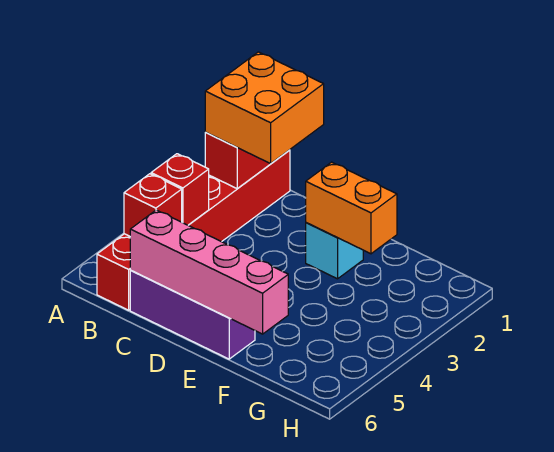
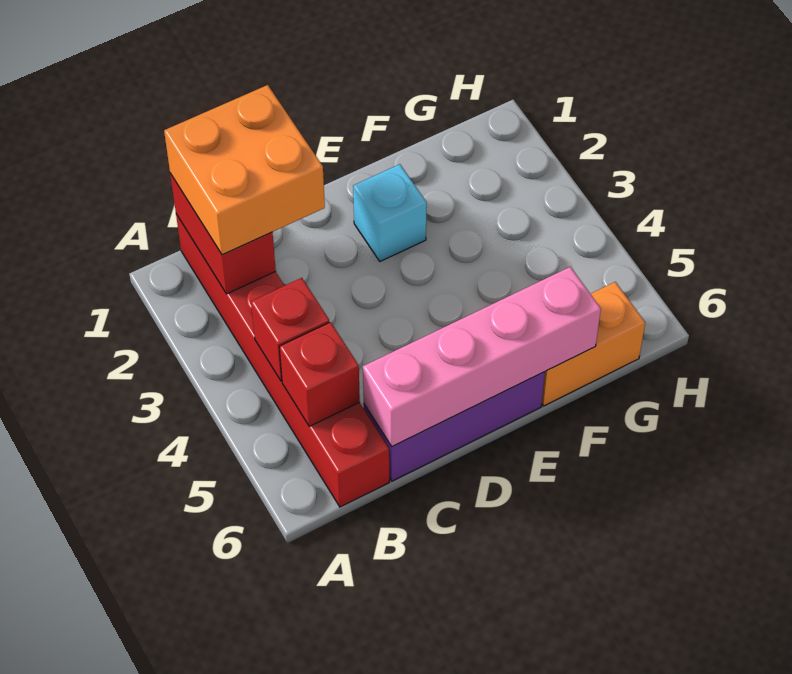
orange brick E2:F2 level 2 -> orange brick F6:G6 level 1

